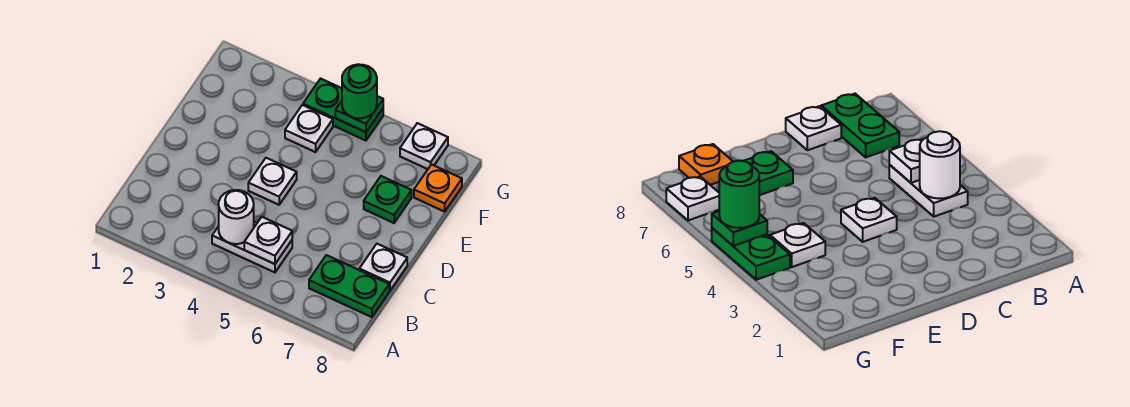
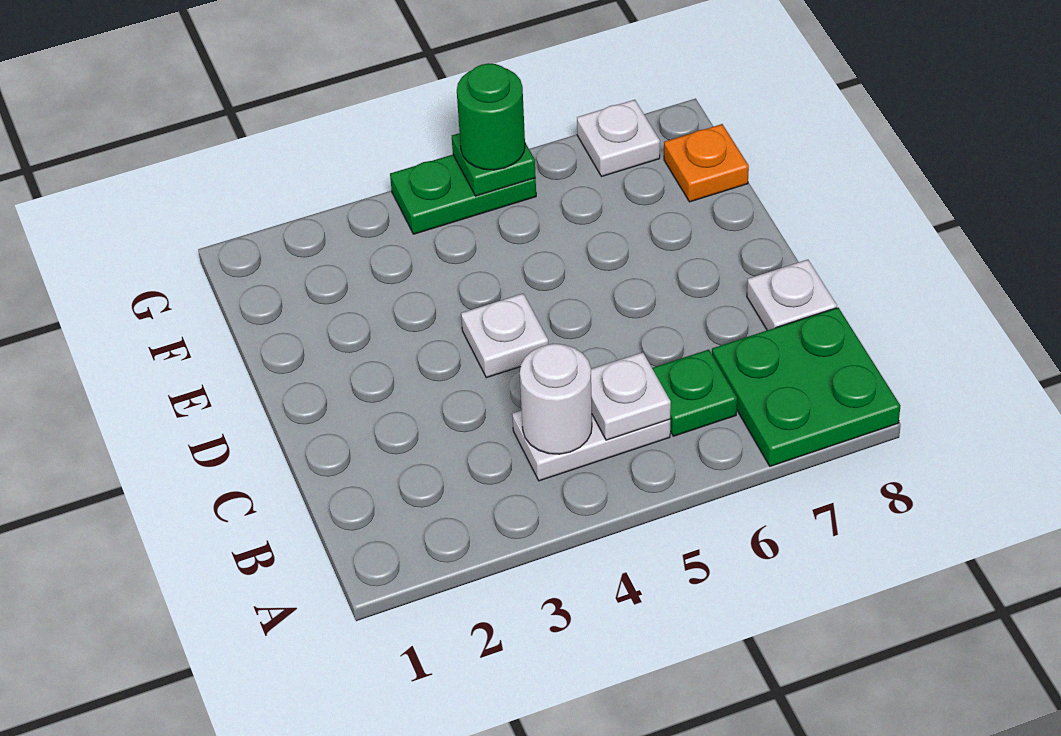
green plate B7:B8 level 1 -> green plate A7:B8 level 1
green plate E7 level 1 -> green plate B6 level 1
white plate F4 level 1 -> none

